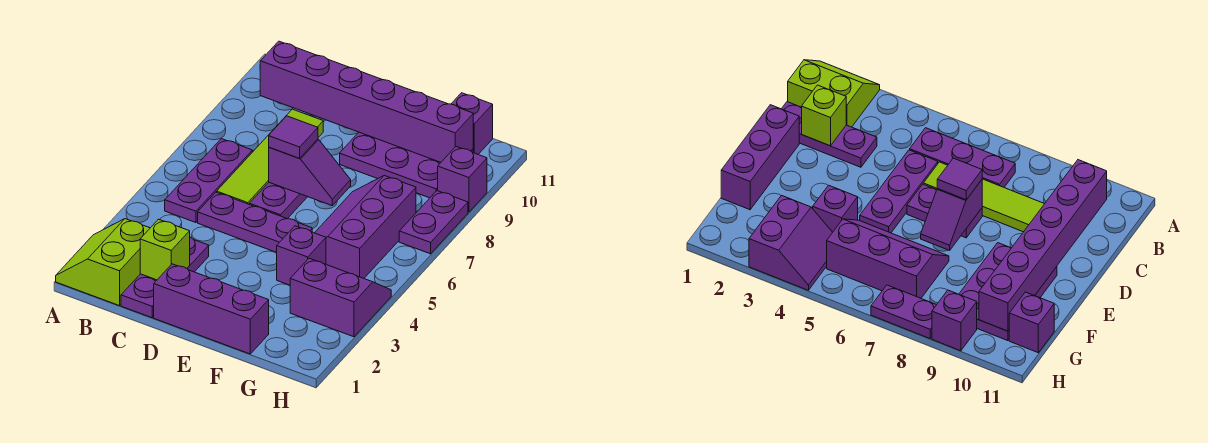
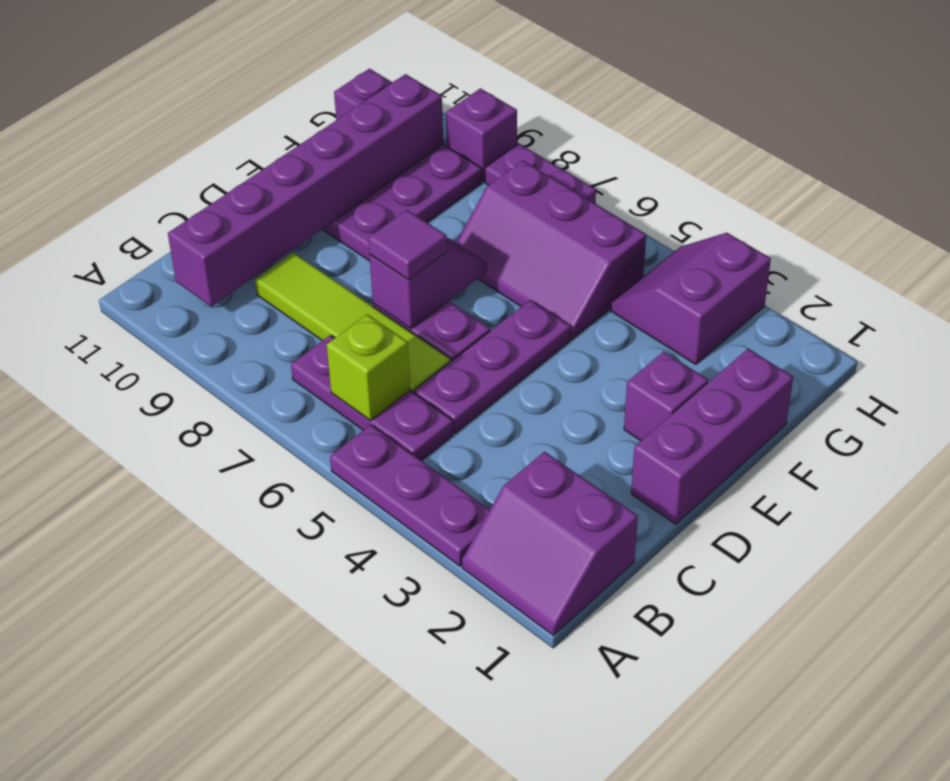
lime slope A1:B2 level 1 top B -> purple slope A1:B2 level 1 top B
purple plate C1:C3 level 1 -> purple plate A3:A5 level 1
lime brick C2 level 2 -> lime brick B6 level 2
purple brick F4 level 1 -> purple brick E2 level 1

